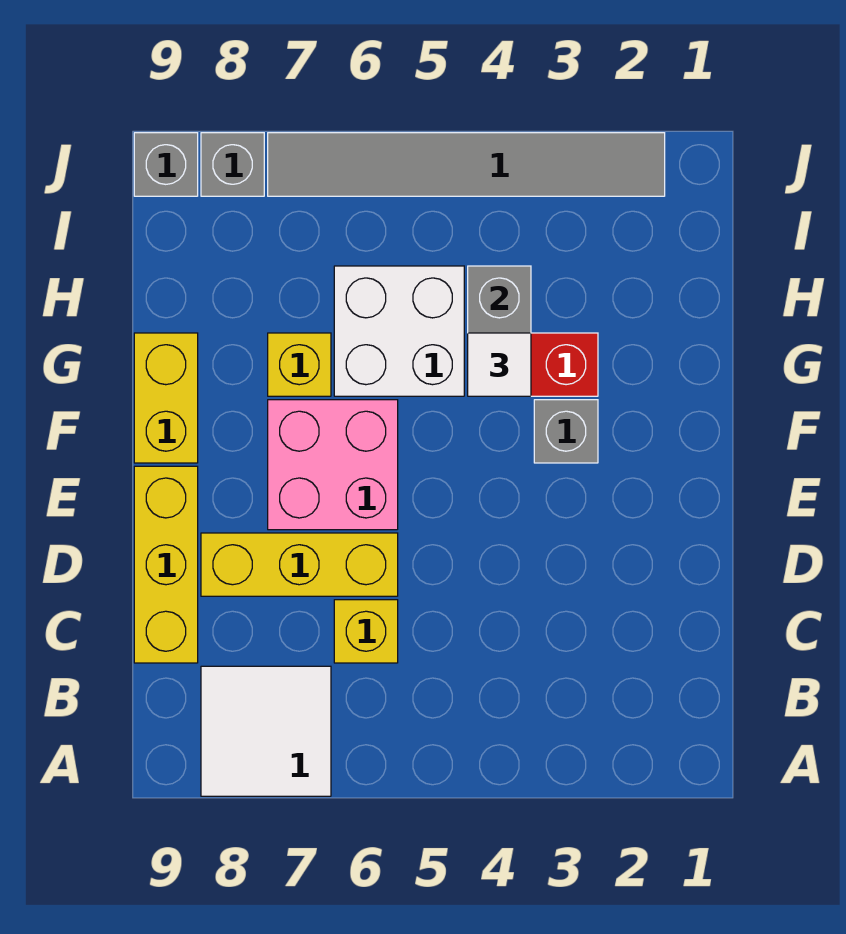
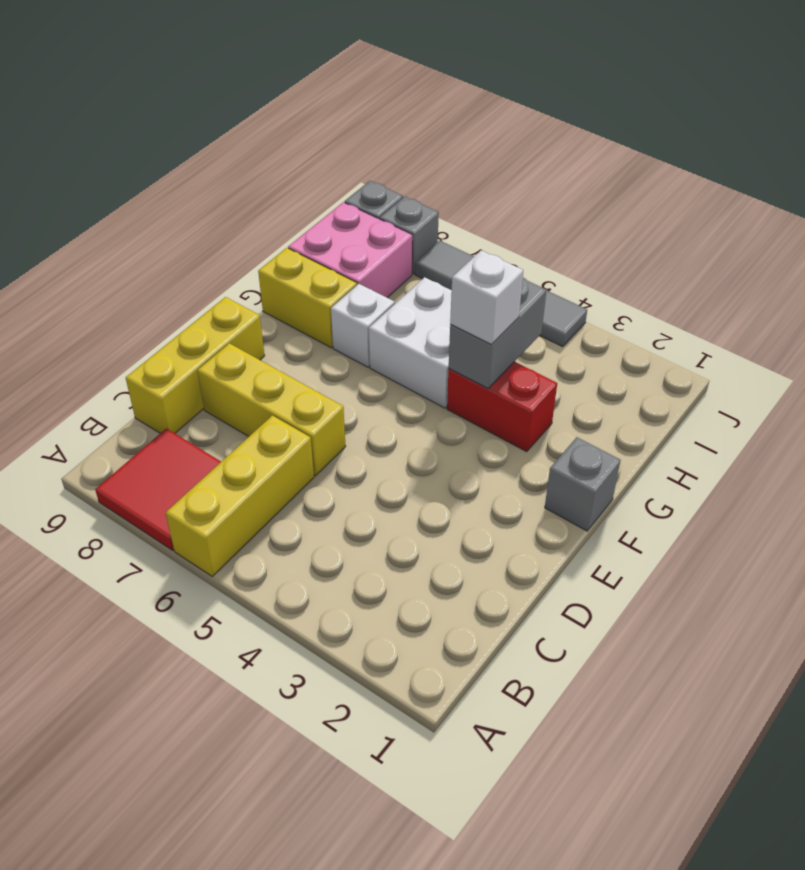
white tile A7:B8 level 1 -> red tile A7:B8 level 1
yellow brick C6 level 1 -> yellow brick A6:C6 level 1
pink brick E6:F7 level 1 -> pink brick H8:I9 level 1
grey brick F3 level 1 -> grey brick F1 level 1
yellow brick F9:G9 level 1 -> yellow brick G8:G9 level 1
white tile G4 level 3 -> white brick G4 level 3
yellow brick G7 level 1 -> white brick G7 level 1
grey tile J2:J7 level 1 -> grey tile J4:J7 level 1

